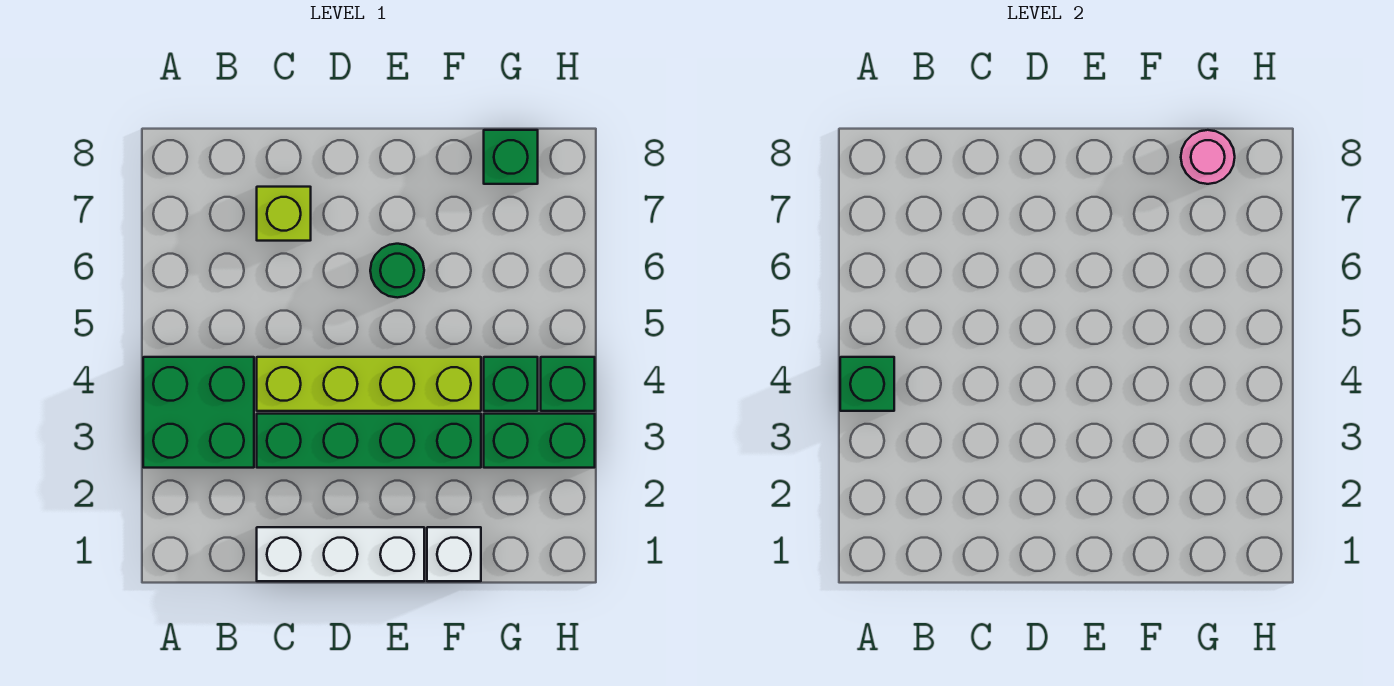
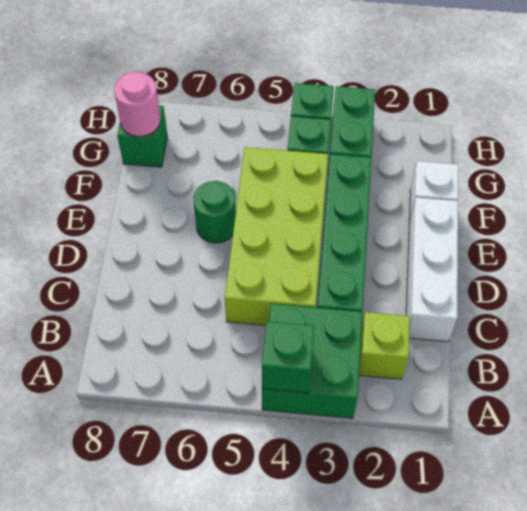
lime brick C4:F4 level 1 -> lime brick C4:F5 level 1
lime brick C7 level 1 -> lime brick B2 level 1

